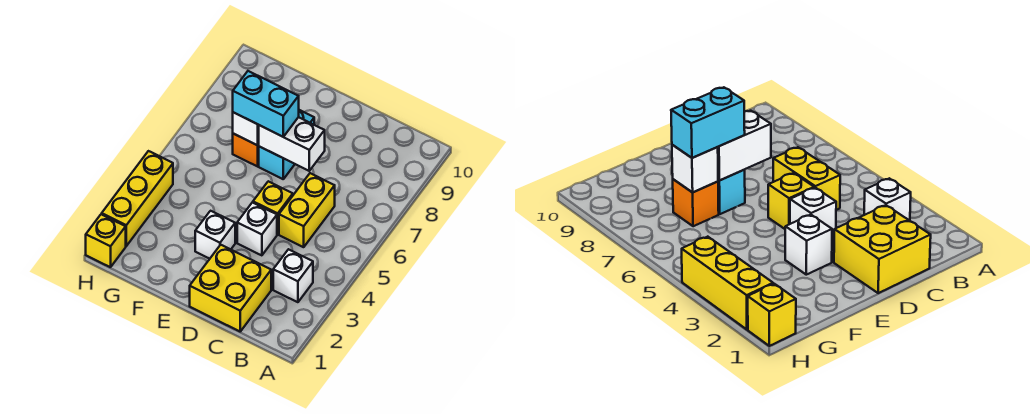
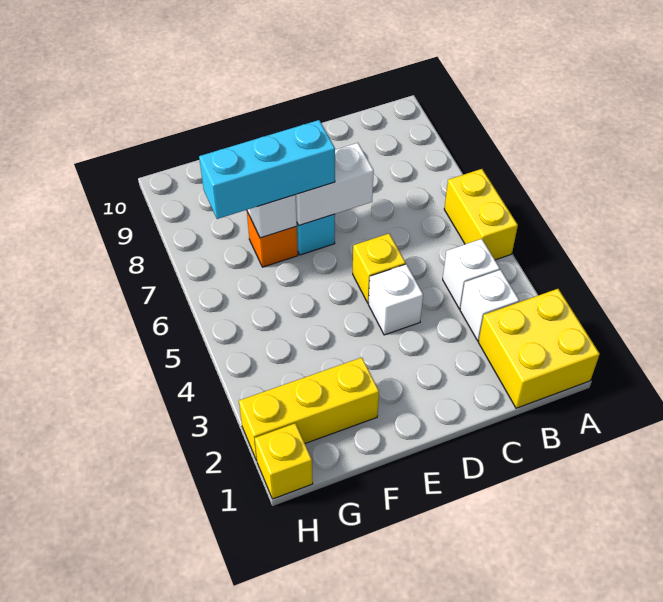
yellow brick C1:D2 level 1 -> yellow brick A1:B2 level 1
yellow brick C5:C6 level 1 -> yellow brick A5:A6 level 1
white brick E3 level 1 -> white brick B4 level 1
cyan brick E7:F7 level 3 -> cyan brick E7:G7 level 3
yellow brick H2:H4 level 1 -> yellow brick F2:H2 level 1

